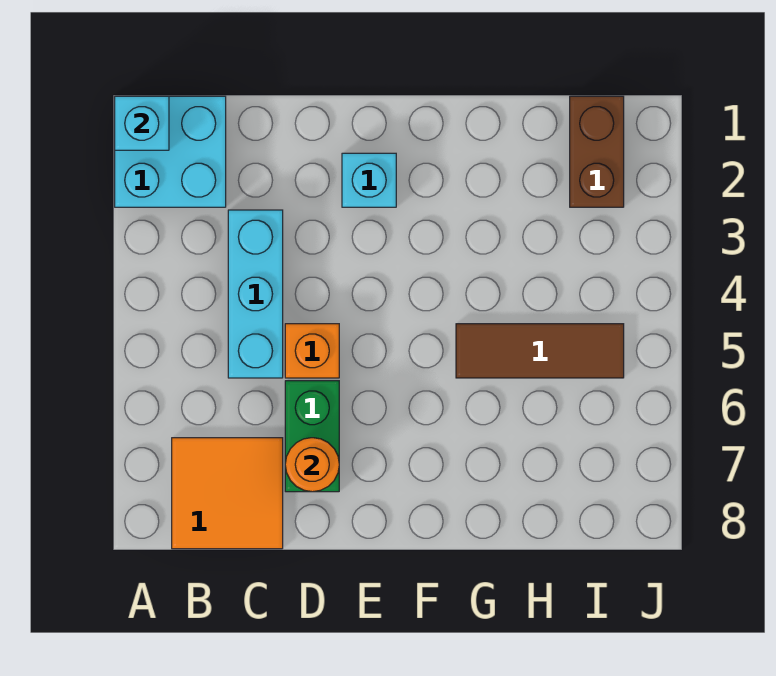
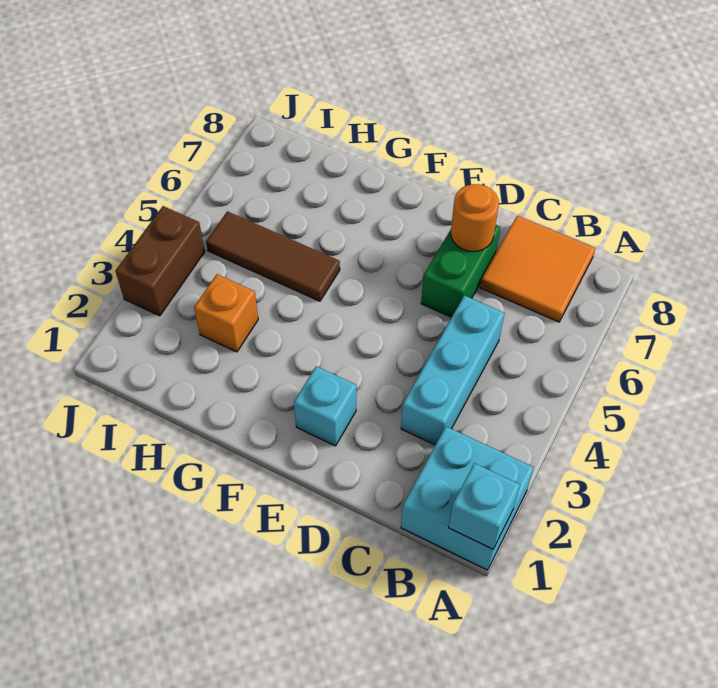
orange brick D5 level 1 -> orange brick H3 level 1
brown brick I1:I2 level 1 -> brown brick J3:J4 level 1

